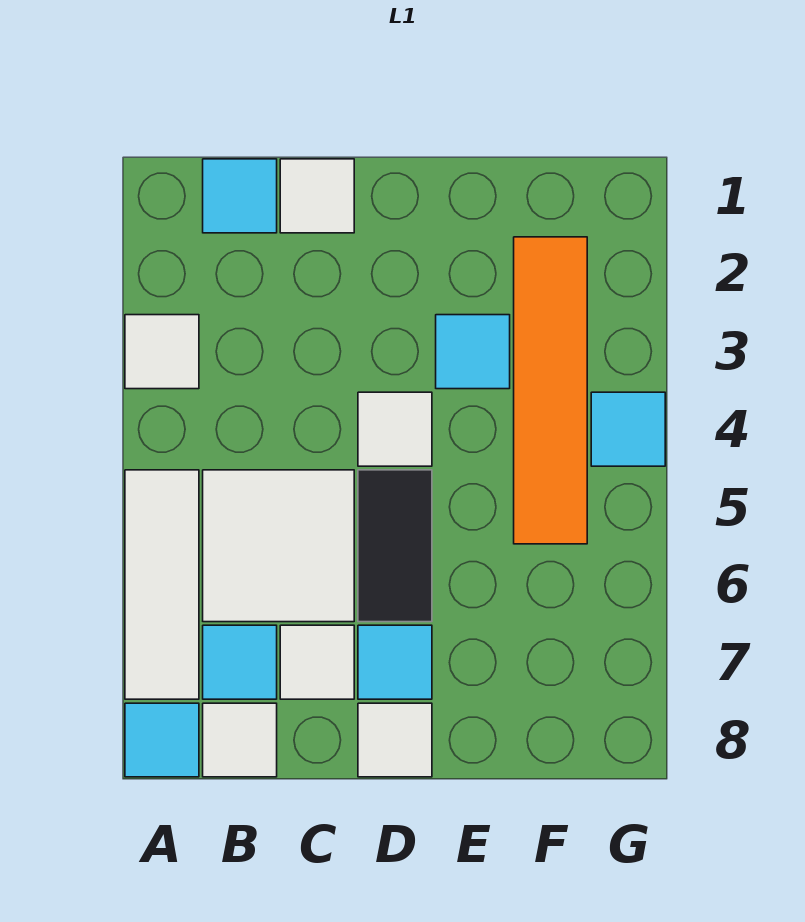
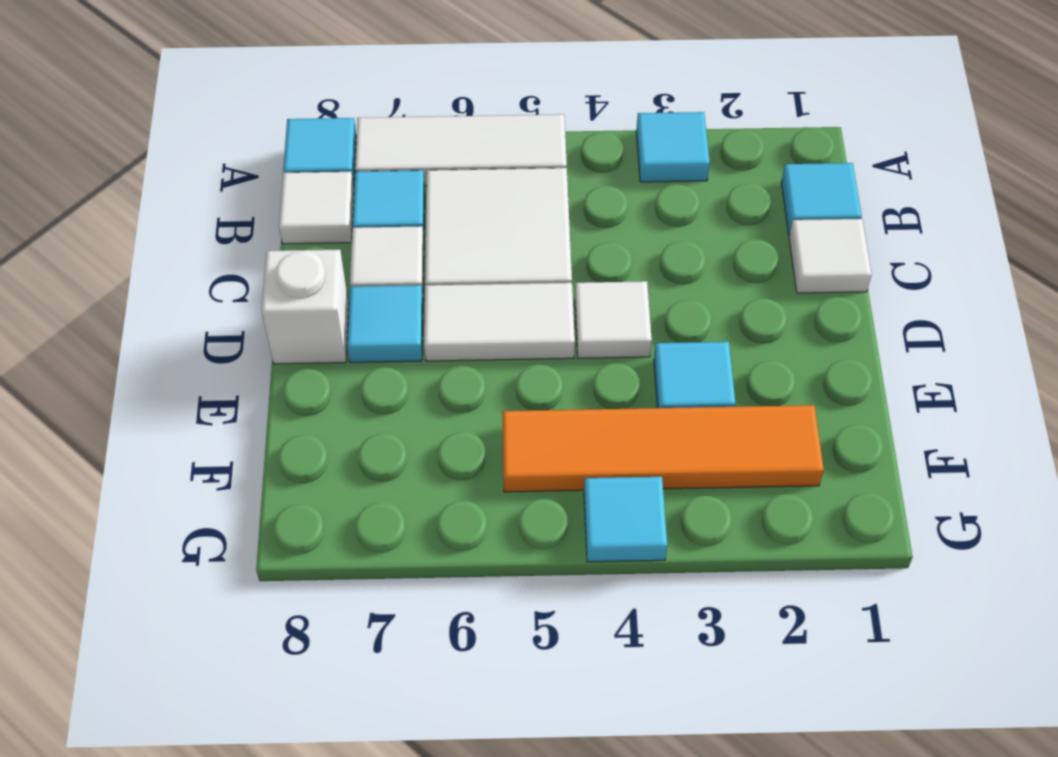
white tile A3 level 1 -> cyan tile A3 level 1
black tile D5:D6 level 1 -> white tile D5:D6 level 1
white tile D8 level 1 -> white brick D8 level 1

